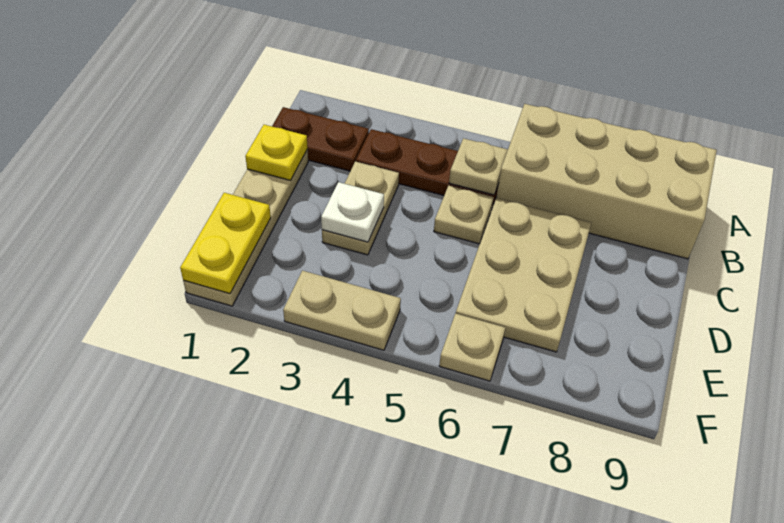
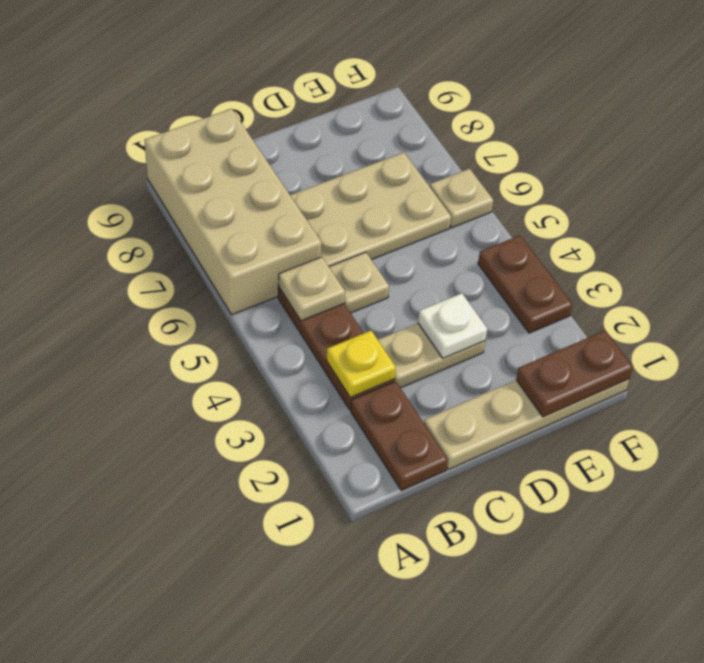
yellow plate C1 level 2 -> yellow plate B3 level 2
yellow plate E1:F1 level 2 -> brown plate E1:F1 level 2
tan plate F3:F4 level 1 -> brown plate F3:F4 level 1

